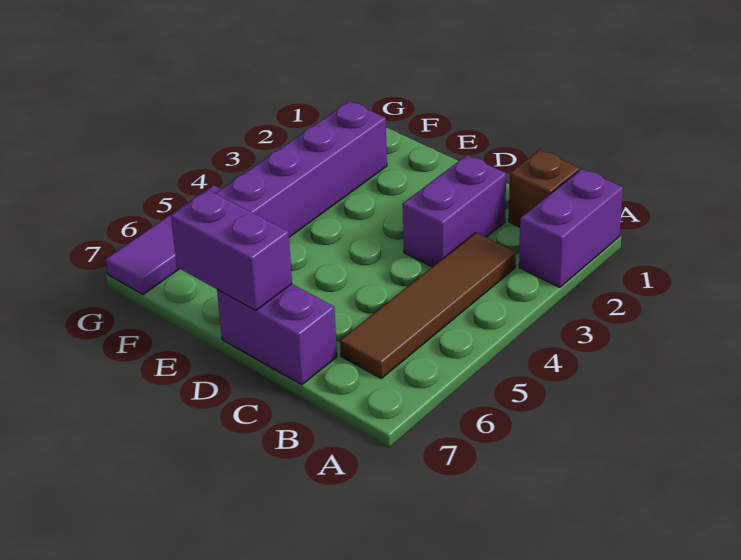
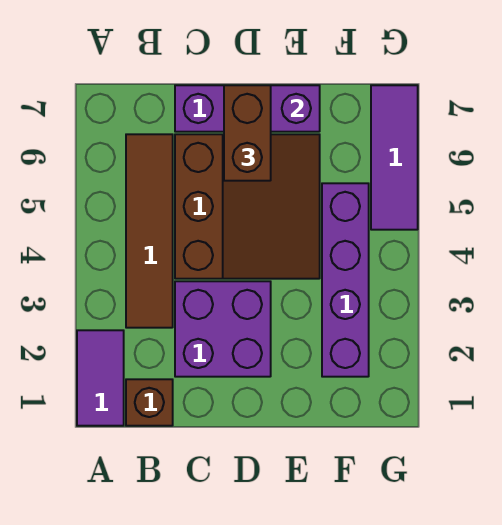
purple brick A1:A2 level 1 -> purple tile A1:A2 level 1
purple brick C2:C3 level 1 -> purple brick C2:D3 level 1
none -> brown slope C4:E6 level 1 top C
none -> brown brick D6:D7 level 3

